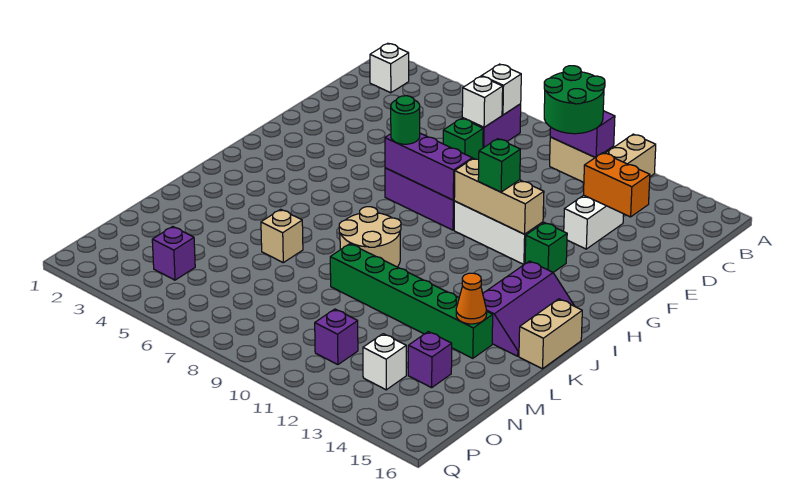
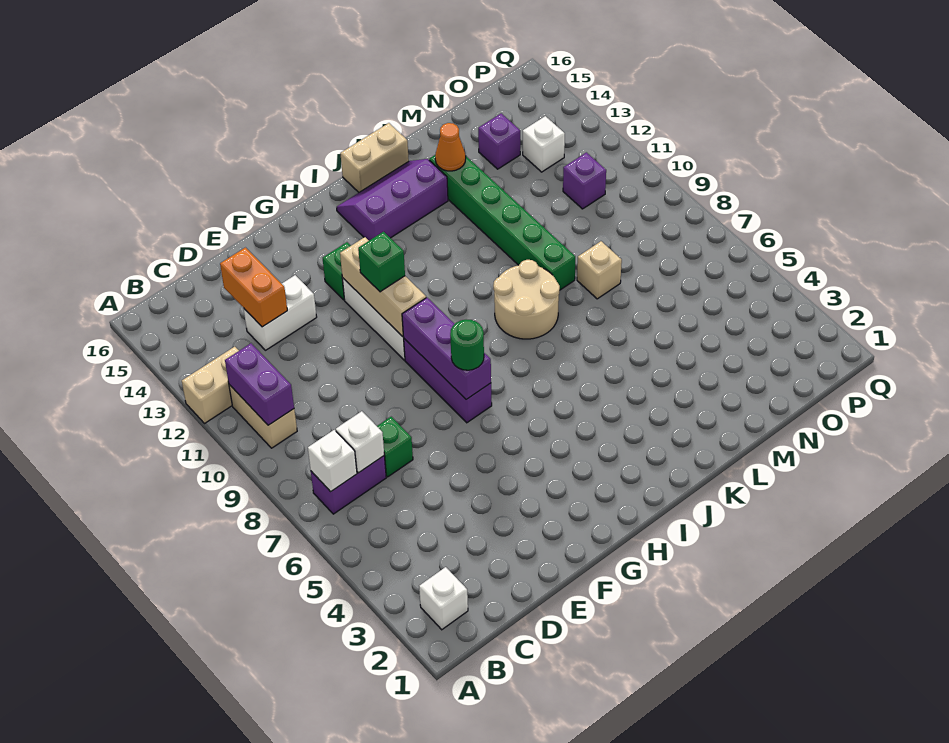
green round brick B10:C11 level 3 -> none
tan brick L6 level 1 -> tan brick M8 level 1
purple brick O4 level 1 -> none

